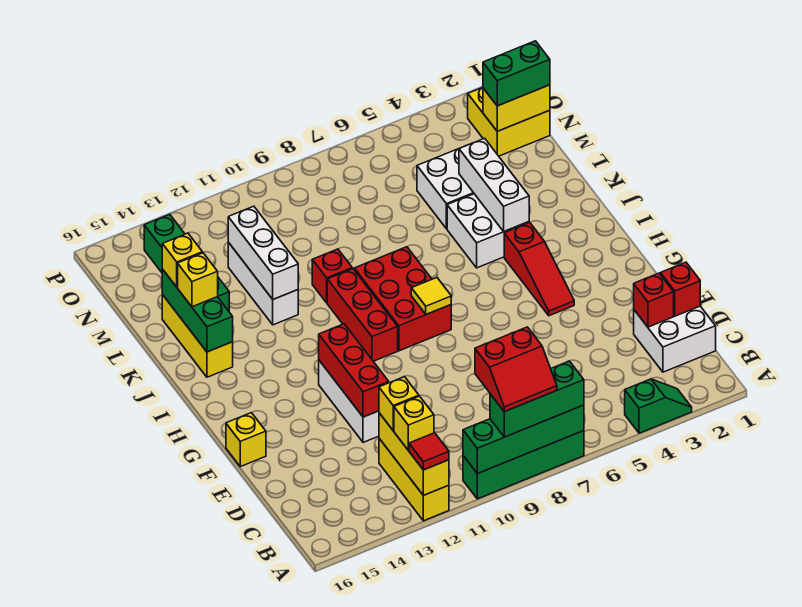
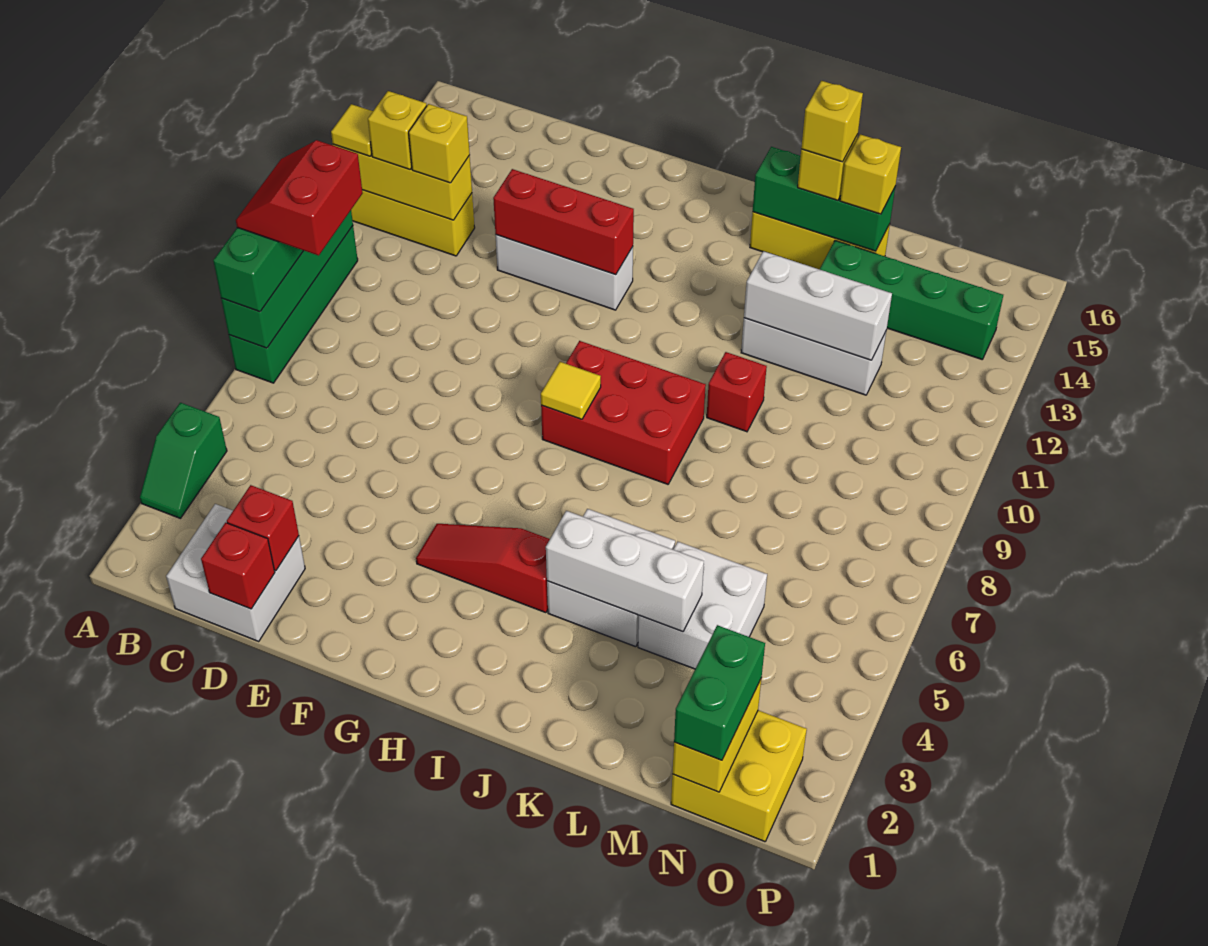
red tile A12 level 3 -> yellow tile A12 level 3
yellow brick F16 level 1 -> yellow brick K15 level 4
red brick H10:J10 level 1 -> none

